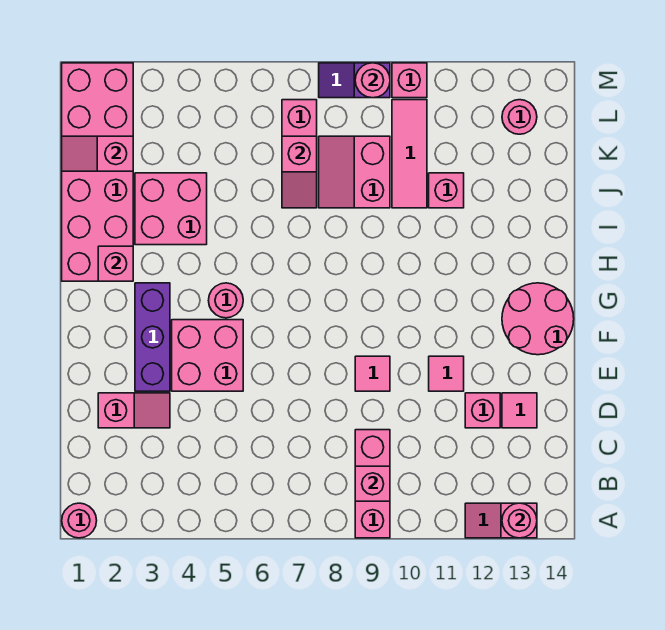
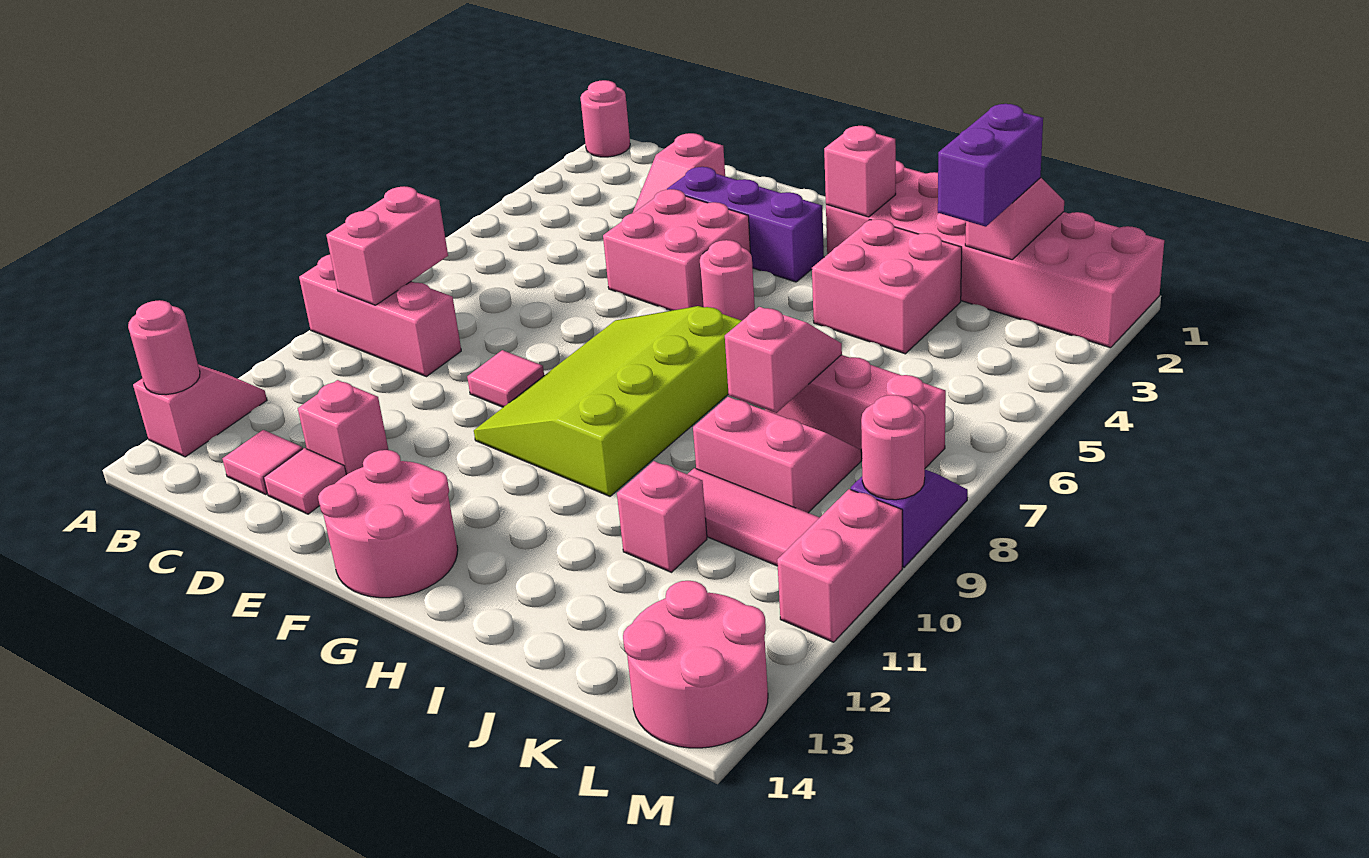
pink brick B9 level 2 -> pink brick B8:B9 level 2
pink tile E11 level 1 -> pink tile C13 level 1
none -> lime slope F7:H10 level 1 top H
pink slope J7:K7 level 2 top K -> pink slope J7:J8 level 2 top 8
none -> purple brick K2:K3 level 3
pink round brick L13 level 1 -> pink round brick L13:M14 level 1
pink brick M10 level 1 -> pink brick M10:M11 level 1

